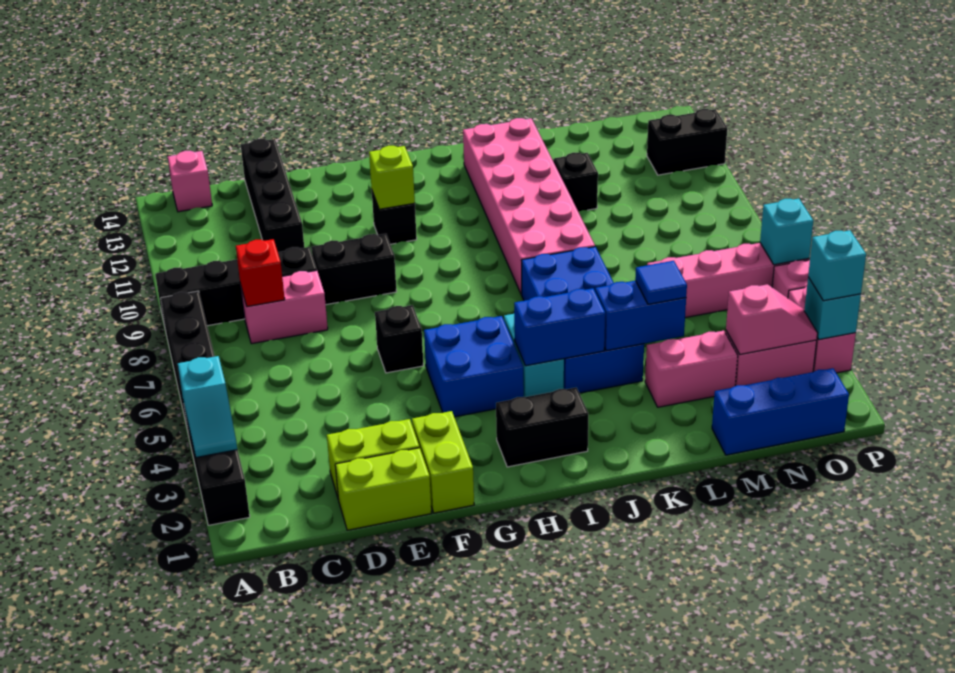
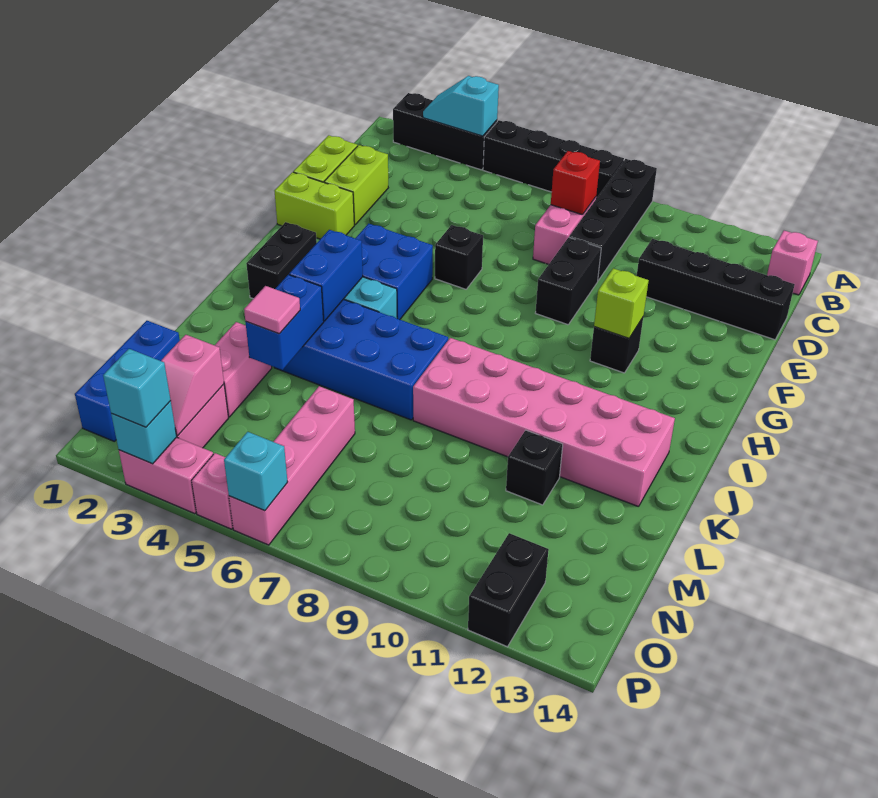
blue tile L4 level 3 -> pink tile L4 level 3

